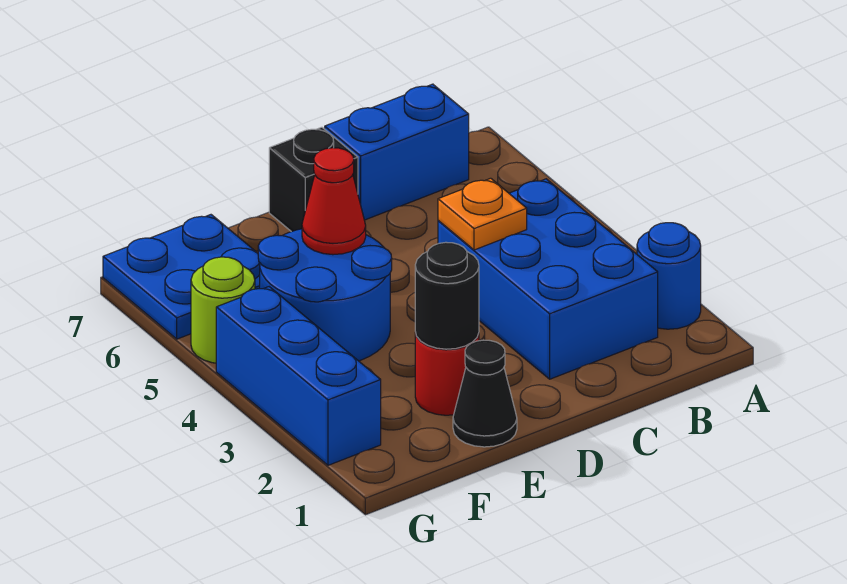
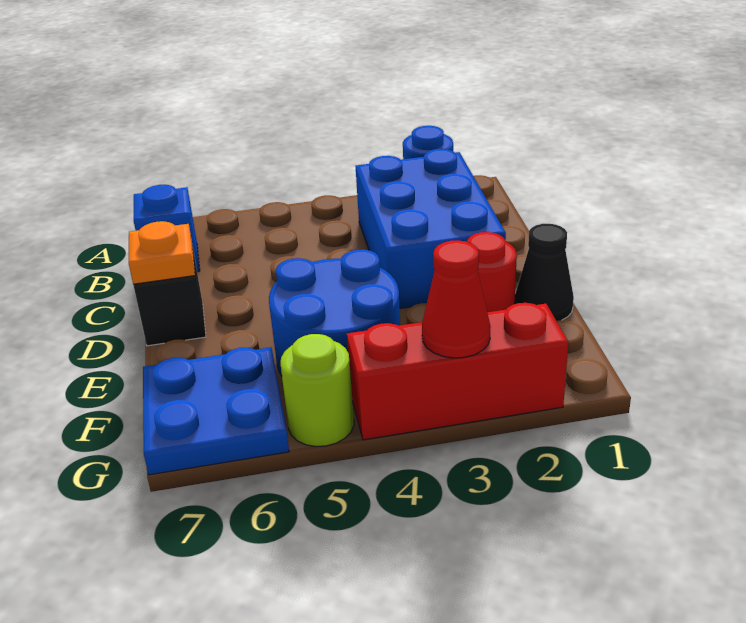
blue brick B2:C4 level 1 -> blue brick B2:D3 level 1
blue brick B7:C7 level 1 -> blue brick B7 level 1
orange plate C4 level 2 -> orange plate D7 level 2
black round brick E2 level 2 -> none
red cone E5 level 2 -> red cone G3 level 2
blue brick G2:G4 level 1 -> red brick G2:G4 level 1

